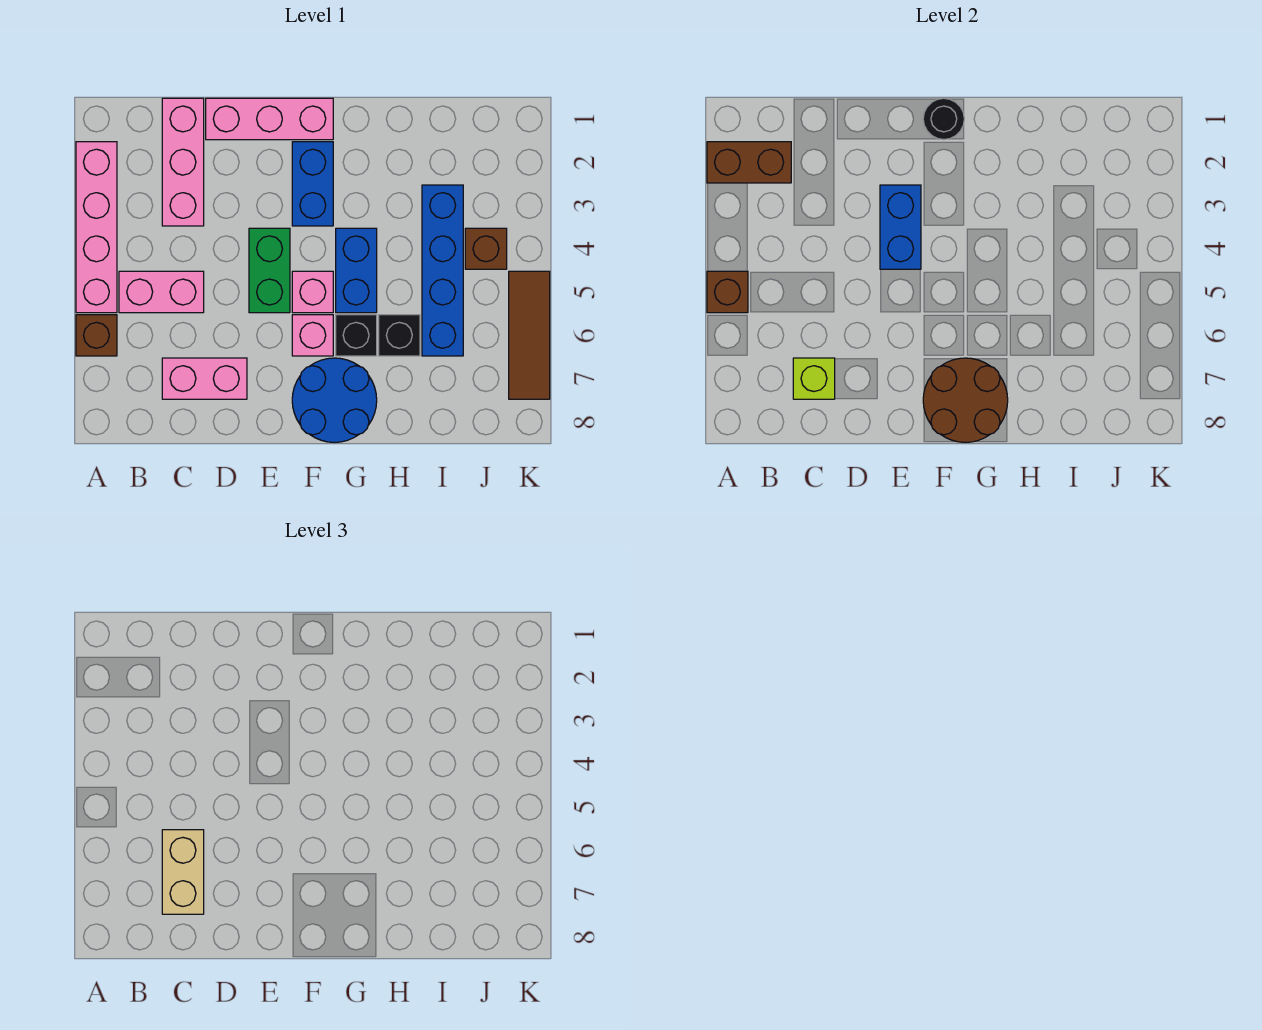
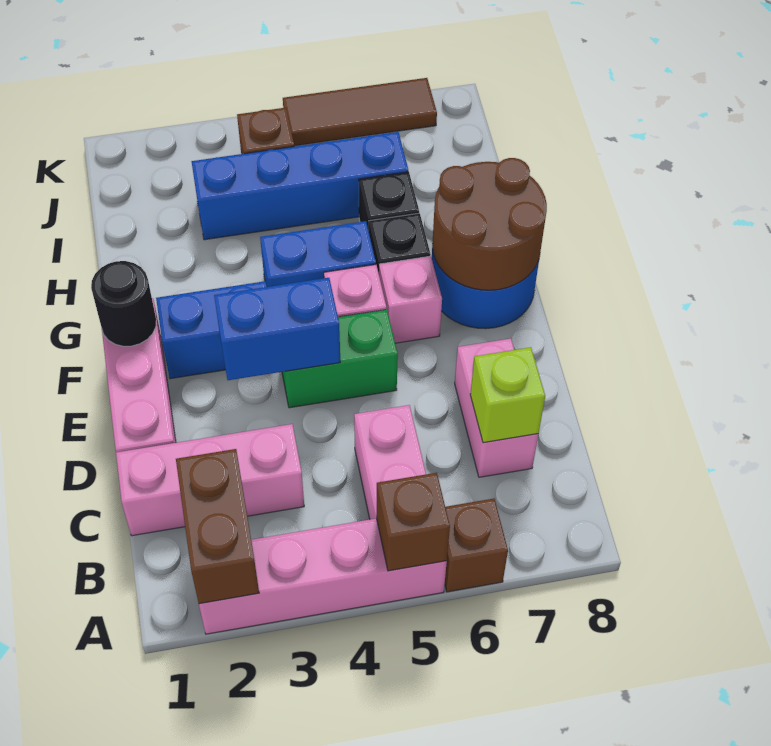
tan brick C6:C7 level 3 -> none

